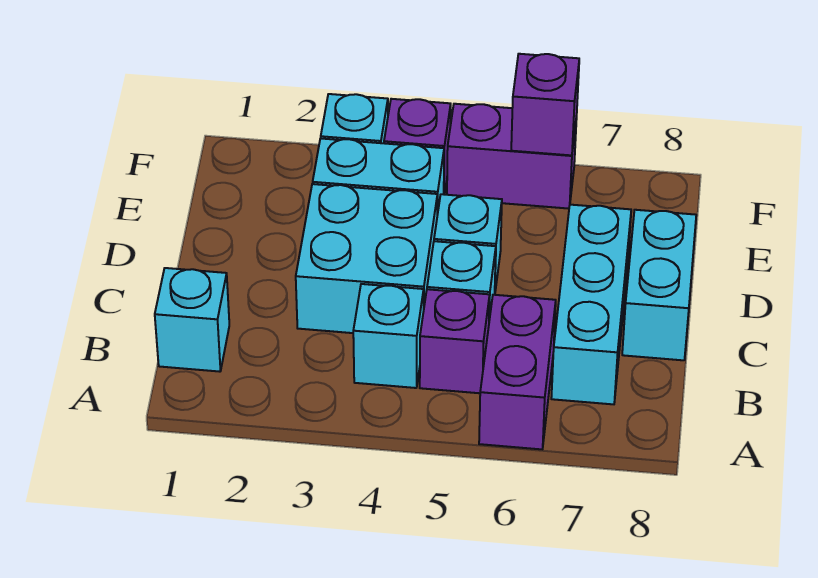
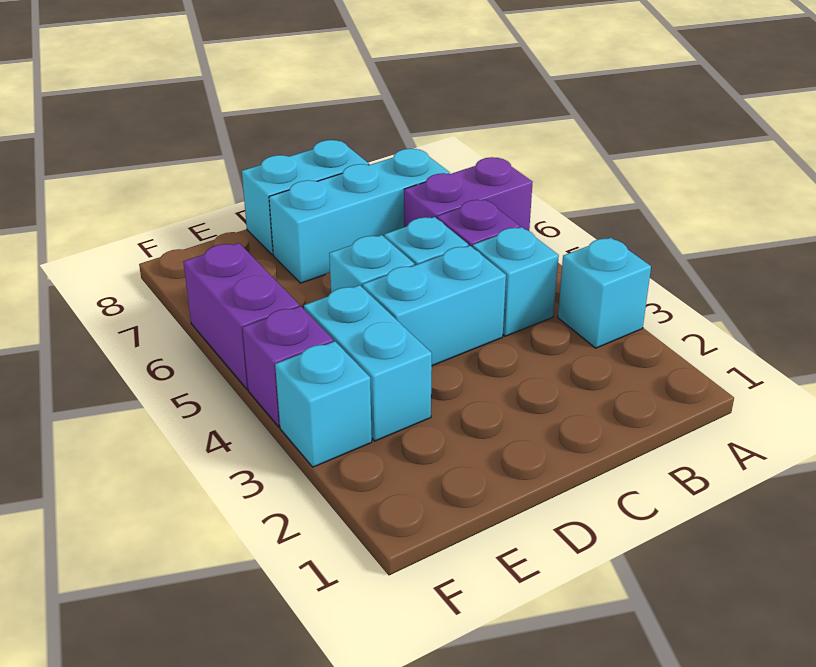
cyan brick B1 level 1 -> cyan brick A3 level 1
cyan brick C3:D4 level 1 -> cyan brick C4:D4 level 1
purple brick F6 level 2 -> none

